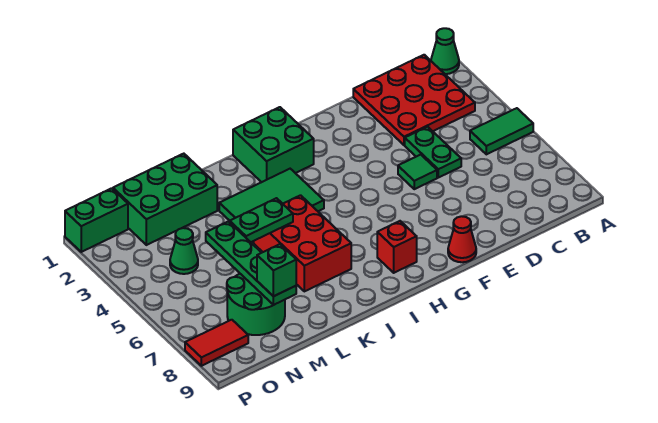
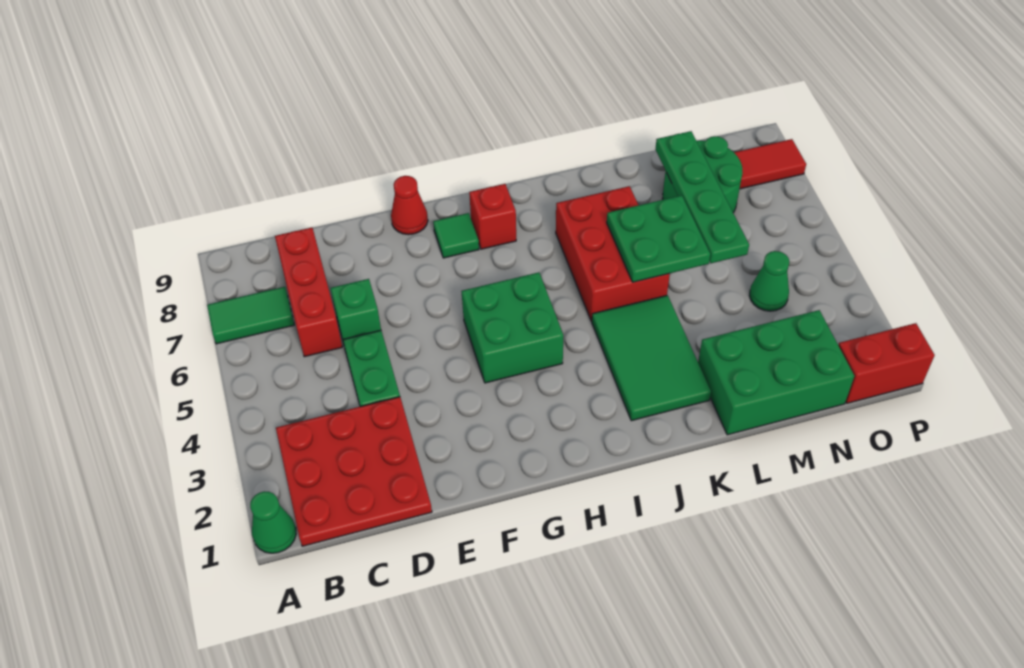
green tile A5:B5 level 1 -> green tile A7:B7 level 1
none -> red brick C6:C8 level 1
green tile E5 level 1 -> green tile G8 level 1
green brick H1:I2 level 1 -> green brick G4:H5 level 1
green tile I3:K4 level 1 -> green tile J2:K4 level 1
green plate K5:L5 level 2 -> green plate K5:L6 level 2
green brick M8 level 3 -> green brick D6 level 1
green brick O1:P1 level 1 -> red brick O1:P1 level 1

